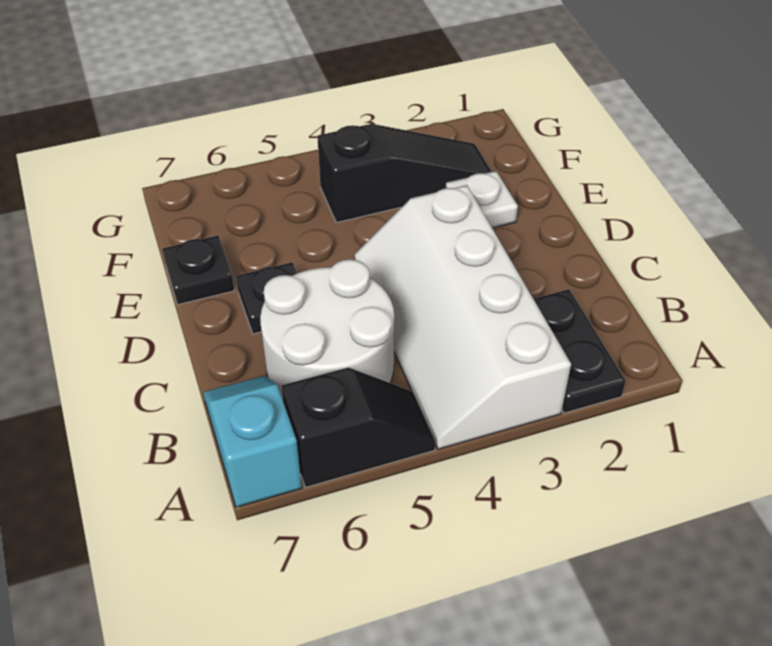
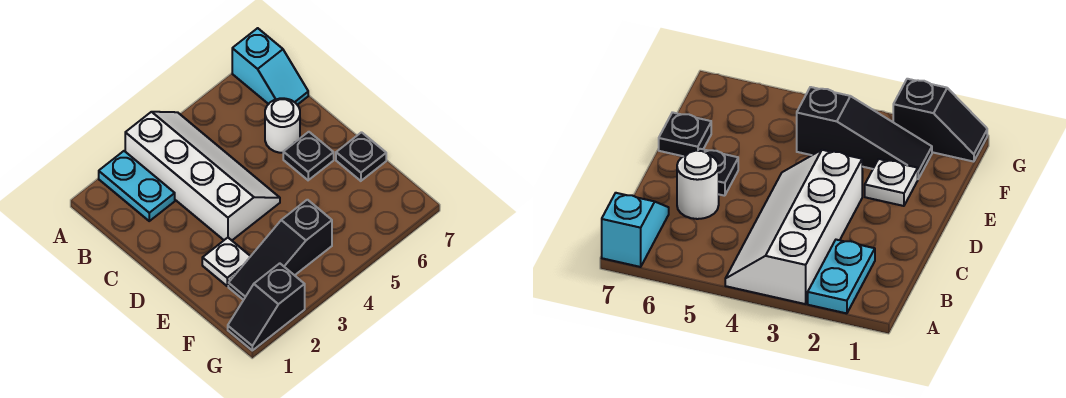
black plate A2:B2 level 1 -> cyan plate A2:B2 level 1
black slope A5:A6 level 1 top 6 -> black slope G1:G2 level 1 top 2
white round brick B5:C6 level 1 -> white round brick C6 level 1

